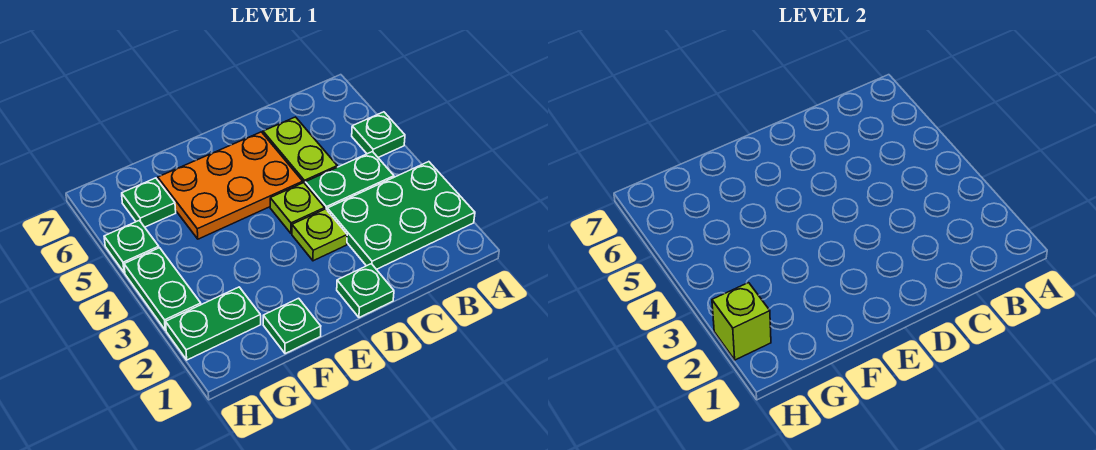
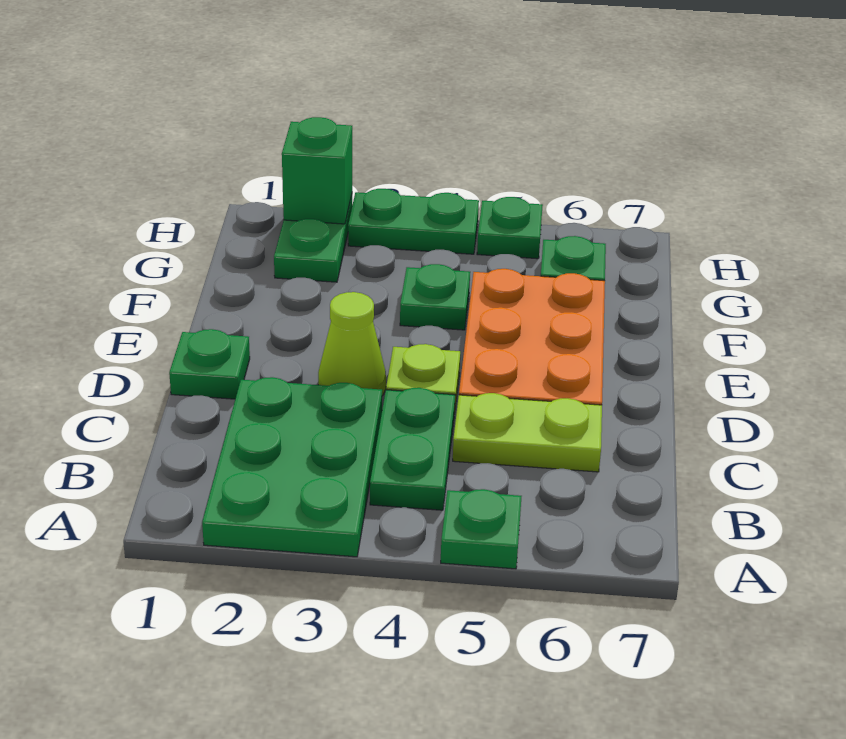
lime plate D3 level 1 -> lime cone D3 level 1
green plate F1 level 1 -> green plate F4 level 1
lime brick H2 level 2 -> green brick H2 level 2

